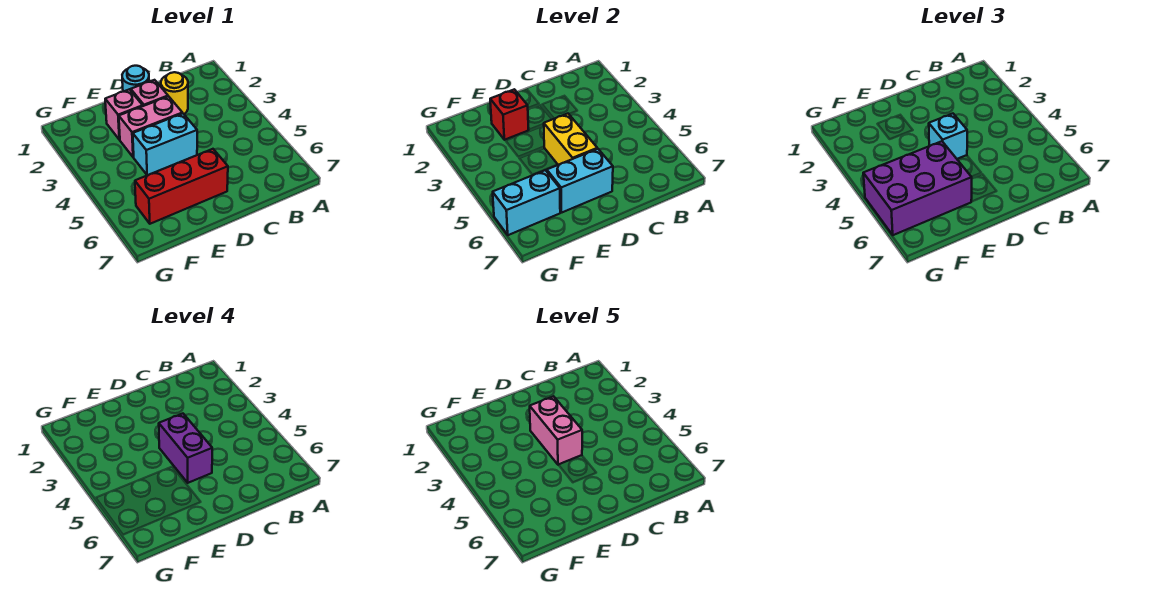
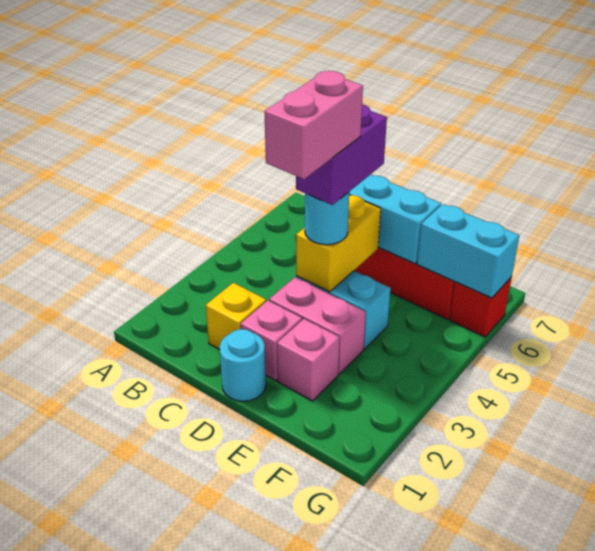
yellow round brick C2 level 1 -> yellow brick C2 level 1
cyan brick D4 level 3 -> cyan round brick D4 level 3
red brick E2 level 2 -> red brick G6 level 1
purple brick E5:G6 level 3 -> none

